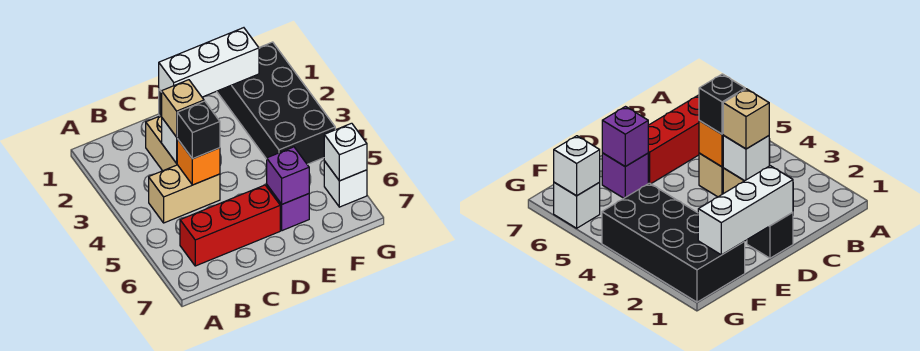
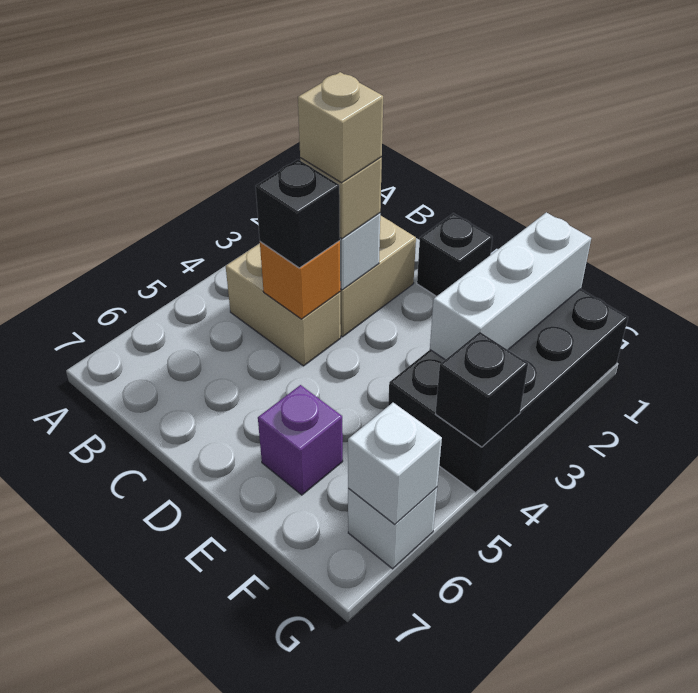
red brick B6:D6 level 1 -> none
none -> tan brick C3 level 4
white brick D1:F1 level 2 -> white brick F1:F3 level 2
purple brick E6 level 2 -> none
none -> black brick G4 level 2

